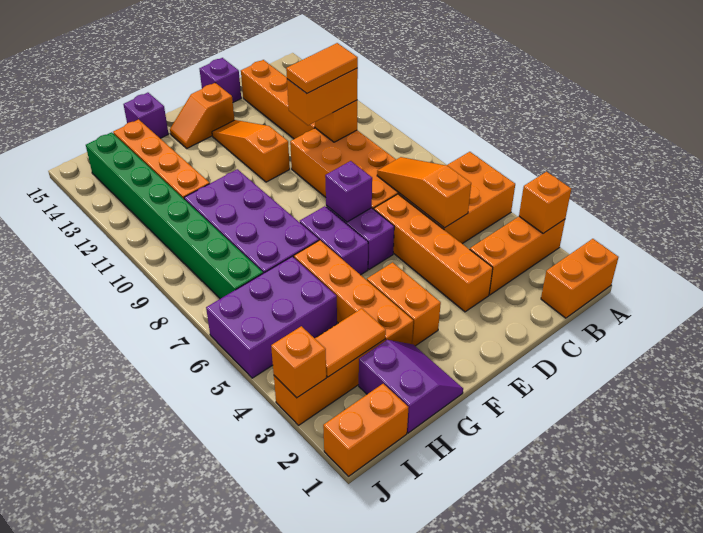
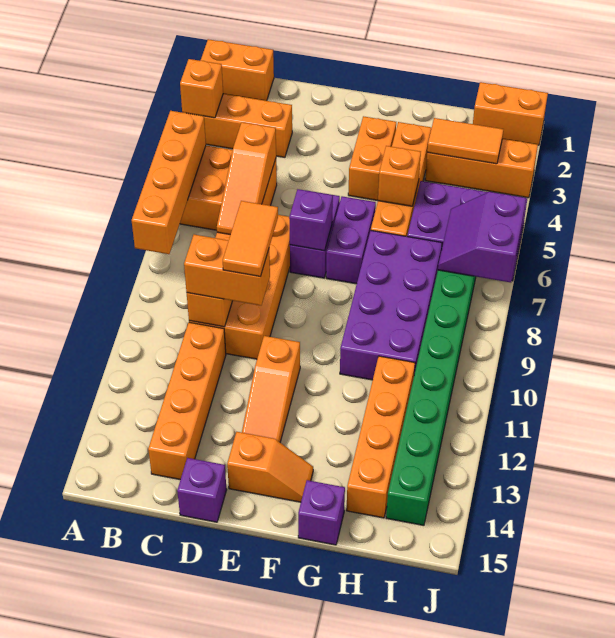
orange tile C10:D10 level 4 -> orange tile D9:D10 level 4
orange brick D3:D6 level 1 -> orange brick A5:A8 level 2
purple slope G1:H2 level 1 top H -> purple slope I6:J7 level 2 top J
orange brick J3 level 2 -> orange brick G5 level 2

